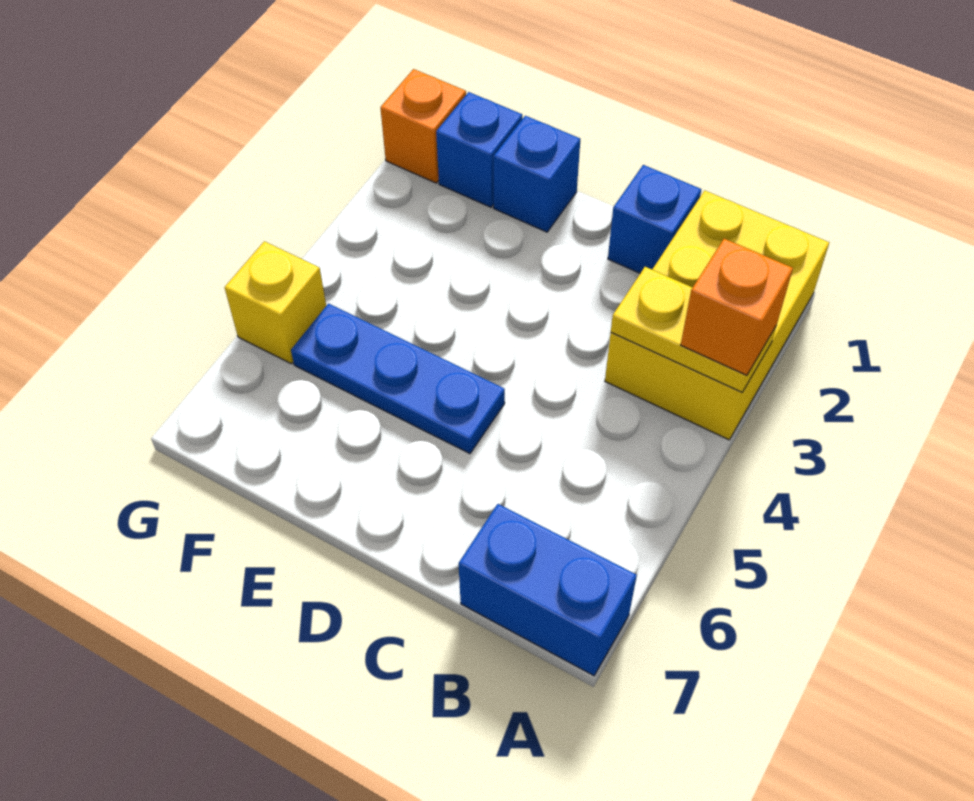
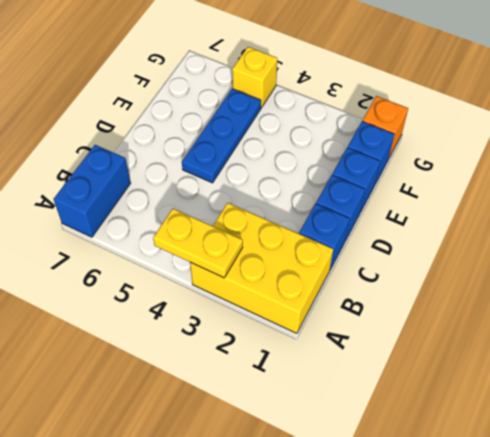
yellow plate A3:B3 level 2 -> yellow plate A3:A4 level 2
orange brick A3 level 3 -> none
none -> blue brick D1 level 1

